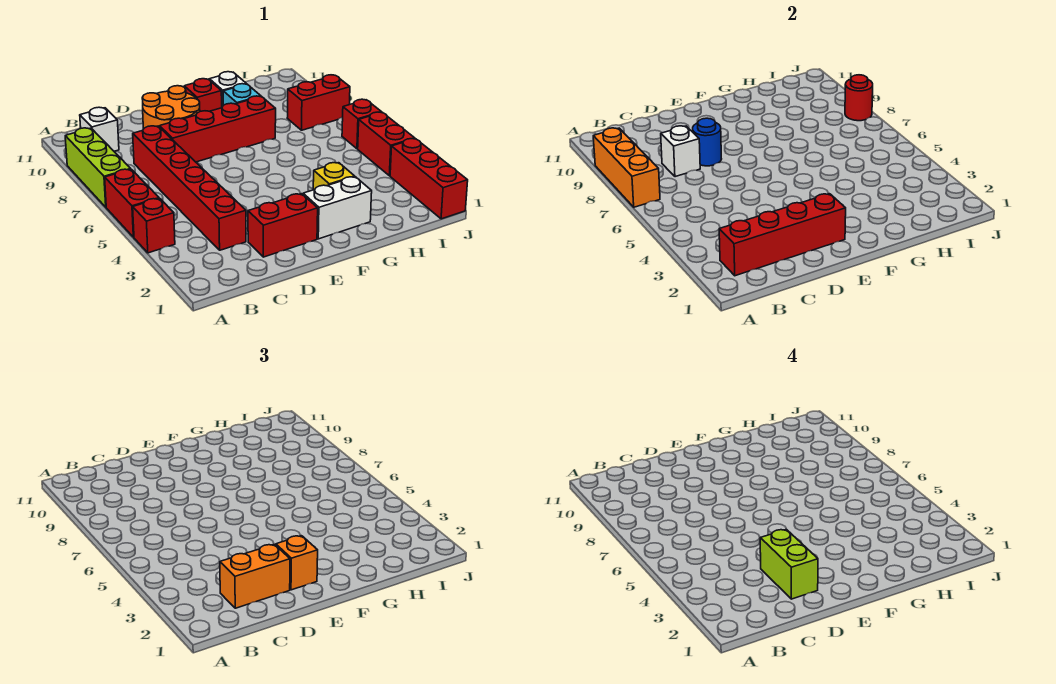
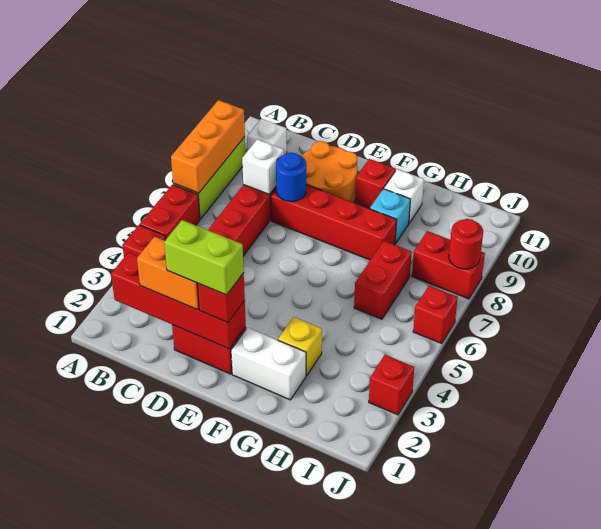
lime brick D2:D3 level 4 -> lime brick D2:E2 level 4
orange brick E2 level 3 -> red brick E2 level 3
red brick J1:J3 level 1 -> red brick J3 level 1
red brick J4:J5 level 1 -> red brick H6:H7 level 1

